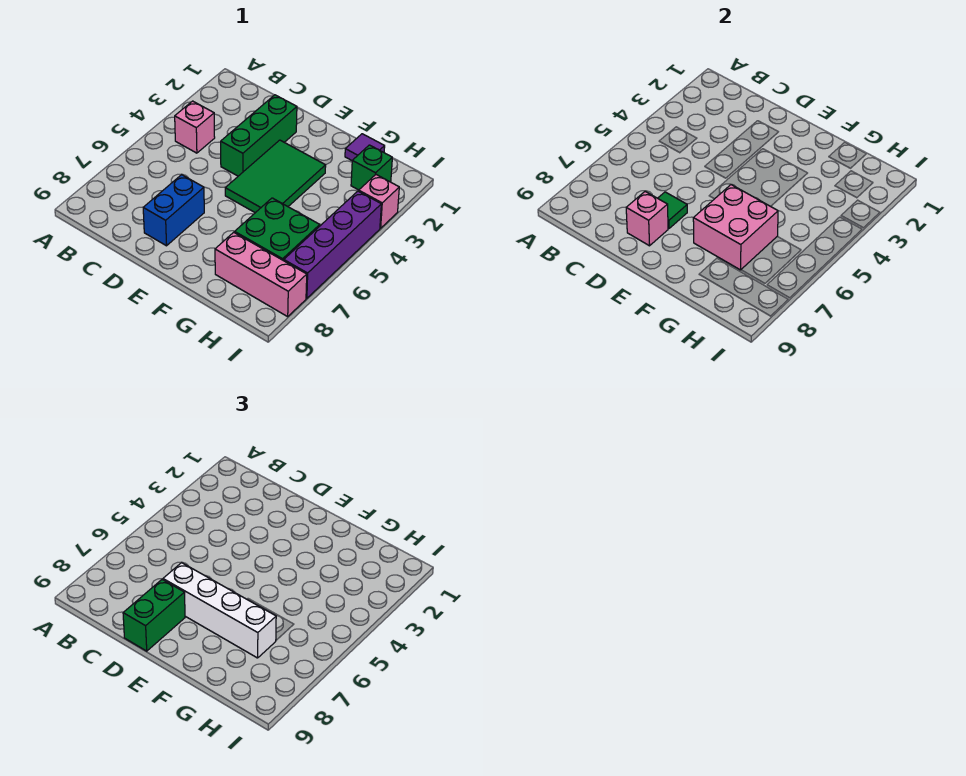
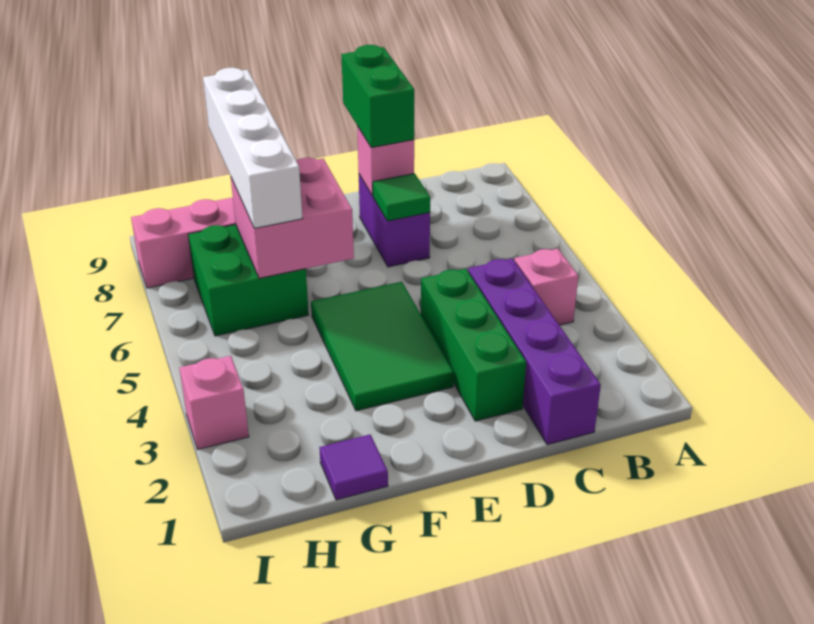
blue brick D7:D8 level 1 -> purple brick D7:D8 level 1
white brick D7:G7 level 3 -> white brick G6:G9 level 3
green brick H2 level 1 -> none
purple brick I4:I7 level 1 -> purple brick C1:C4 level 1

